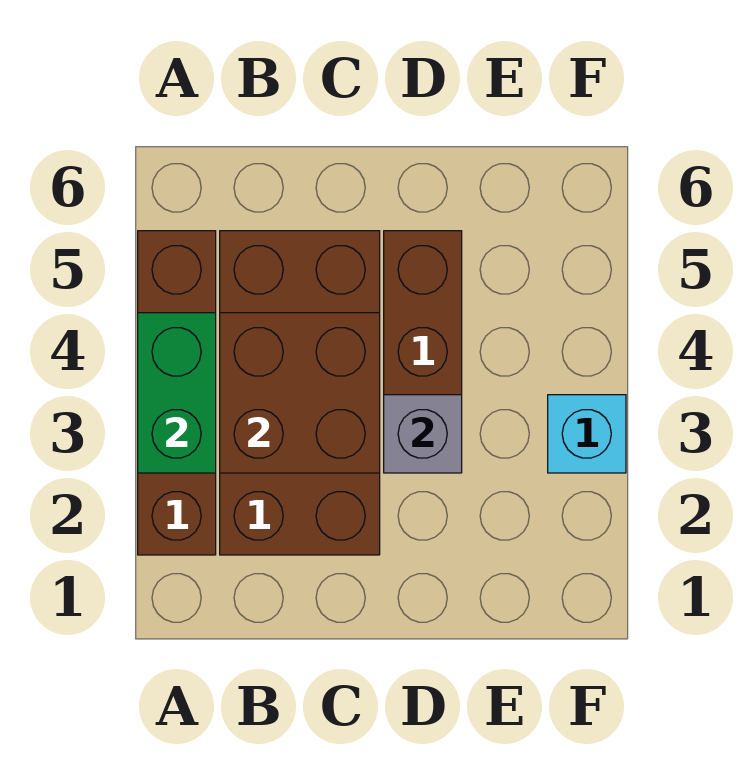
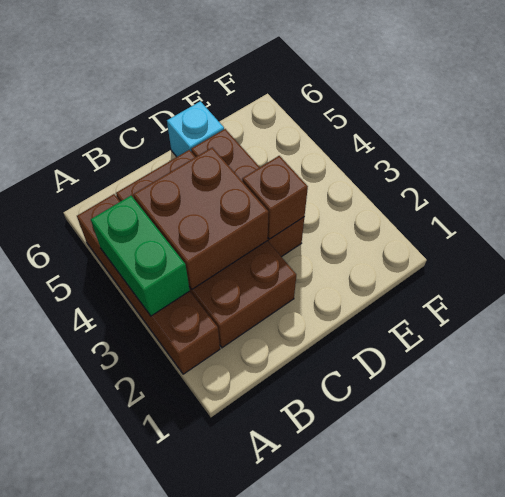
grey brick D3 level 2 -> brown brick D3 level 2
cyan brick F3 level 1 -> cyan brick D6 level 1

